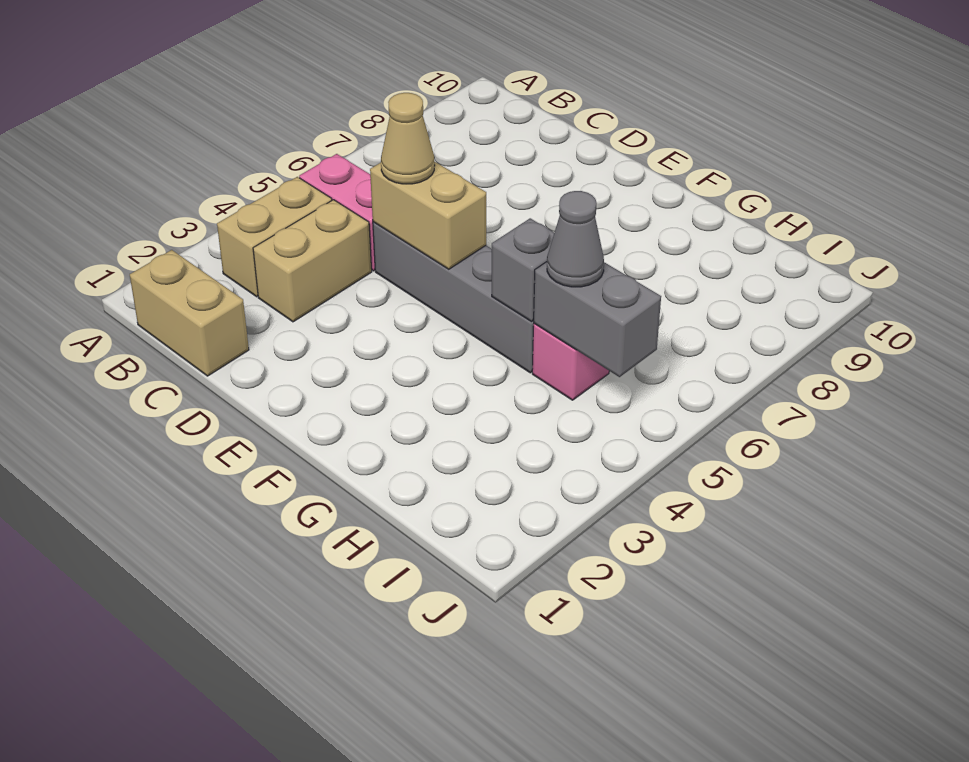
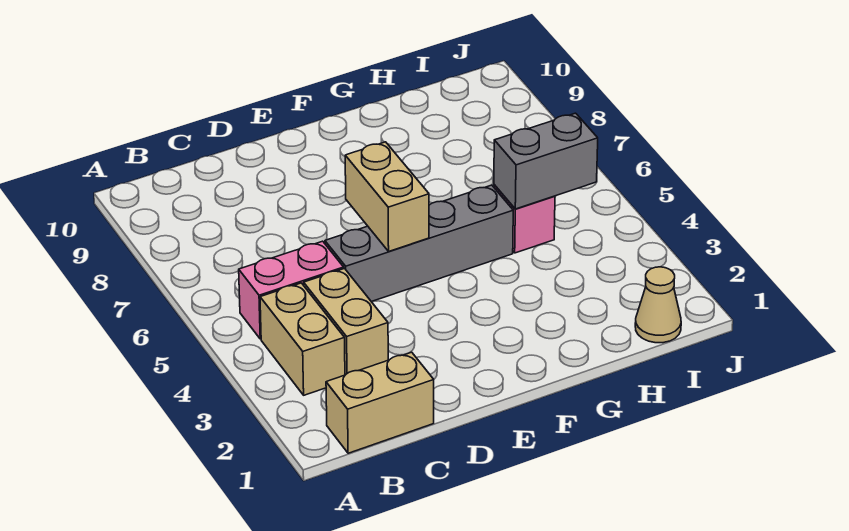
tan brick D5:E5 level 2 -> tan brick E5:E6 level 2
tan cone D5 level 3 -> tan cone I1 level 1
grey brick G5 level 2 -> none
grey cone H5 level 3 -> none

